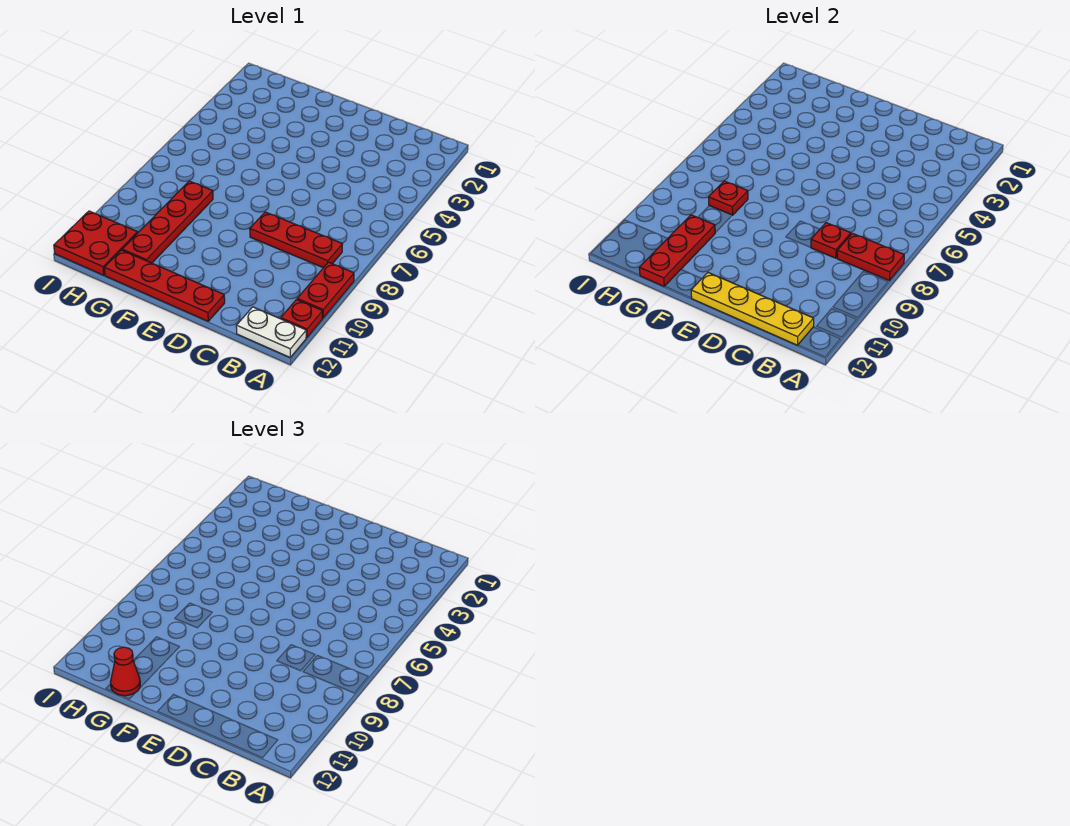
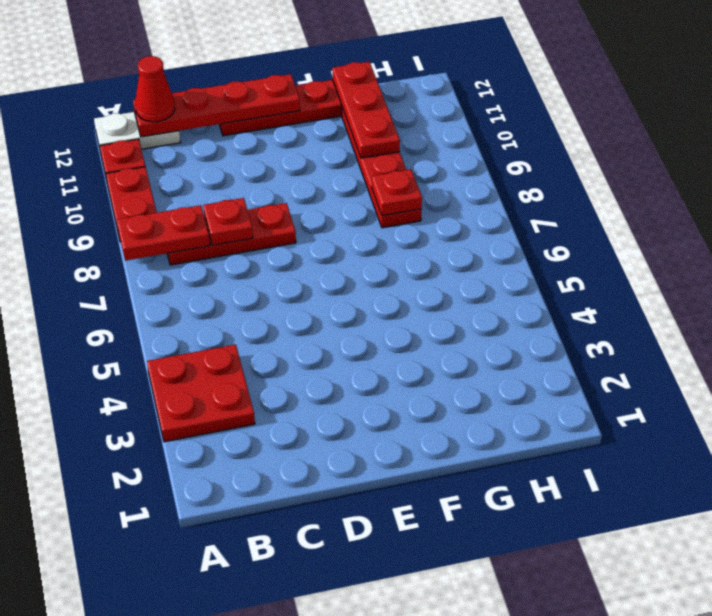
yellow plate B12:E12 level 2 -> red plate B12:E12 level 2
red cone G12 level 3 -> red cone B12 level 3
red plate H11:I12 level 1 -> red plate A3:B4 level 1

